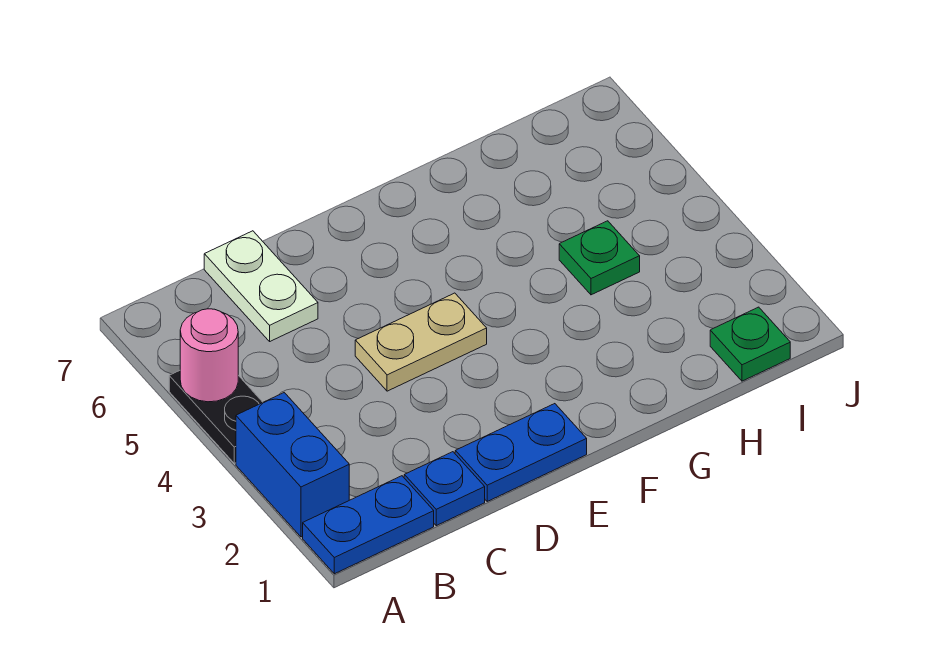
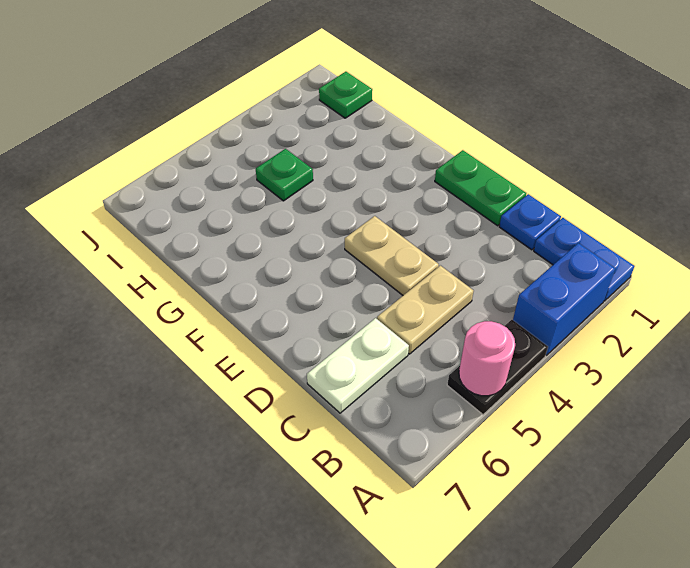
none -> tan plate C4:C5 level 1
blue plate D1:E1 level 1 -> green plate D1:E1 level 1

